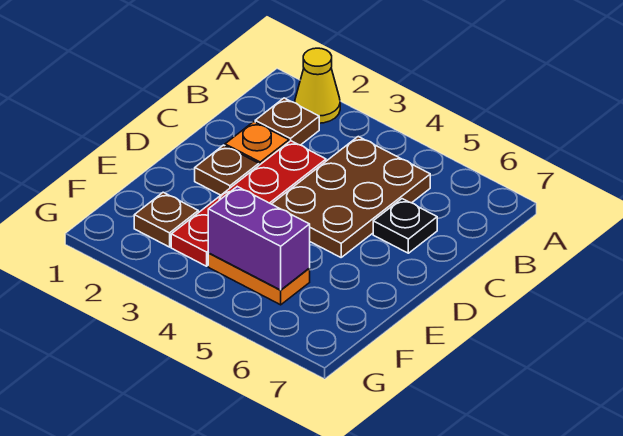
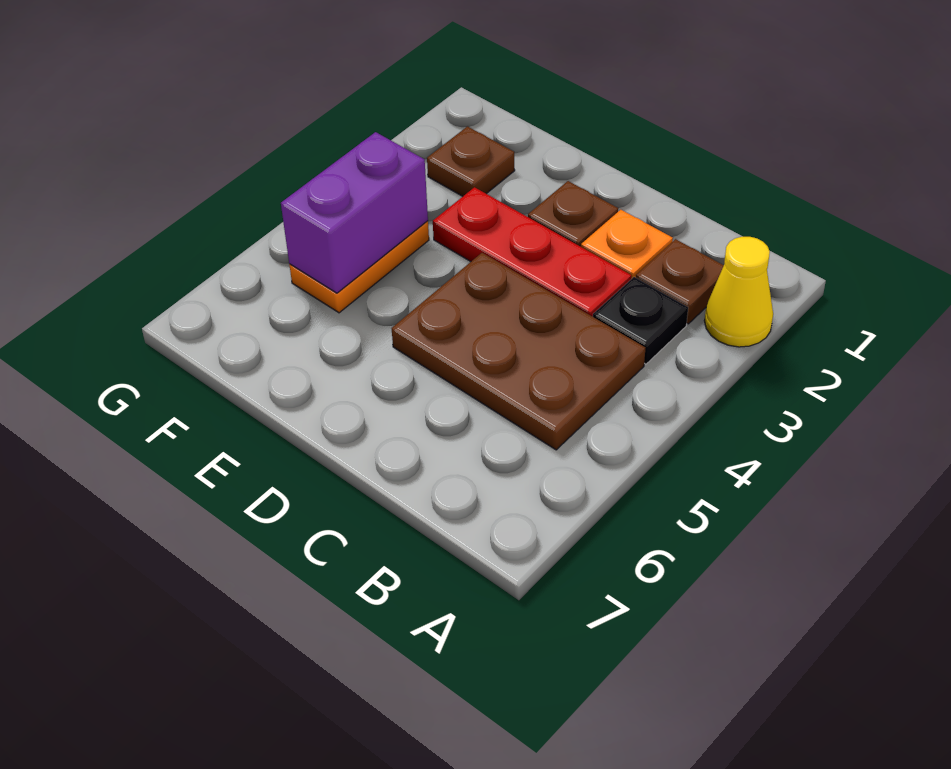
red plate C3:F3 level 1 -> red plate C3:E3 level 1
black plate C6 level 1 -> black plate B3 level 1

